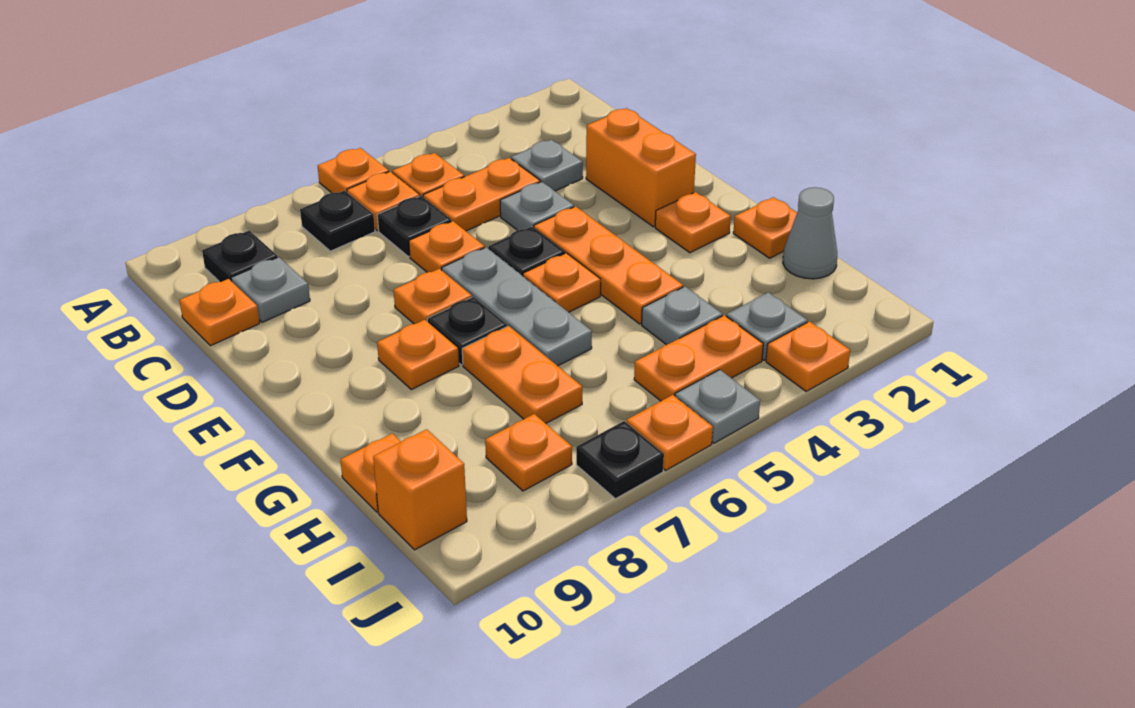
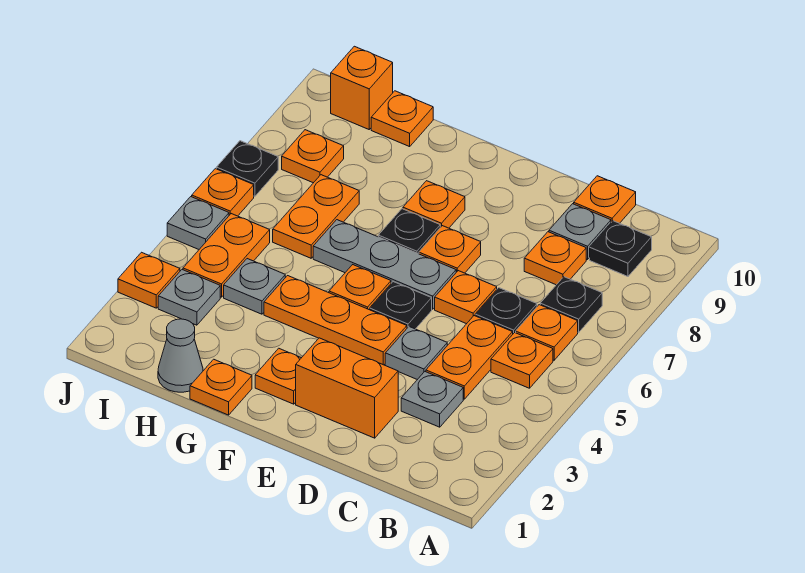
orange plate A6 level 1 -> orange plate C8 level 1
orange plate G7:H7 level 1 -> orange plate H6:H7 level 1

